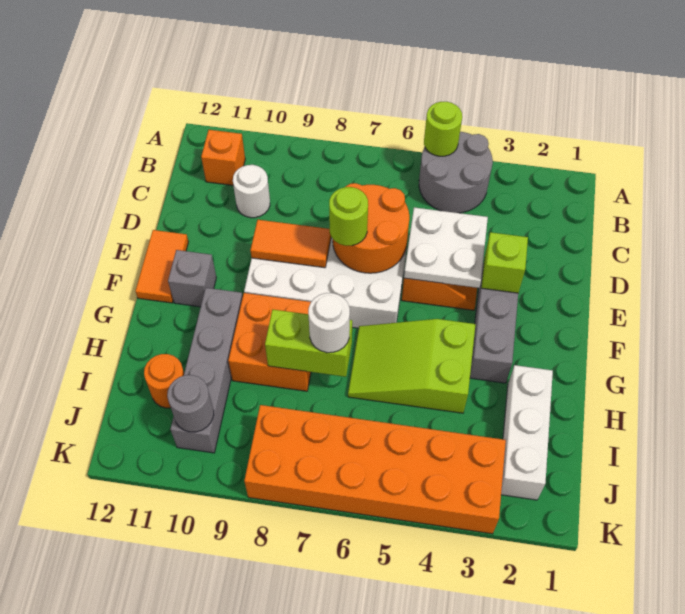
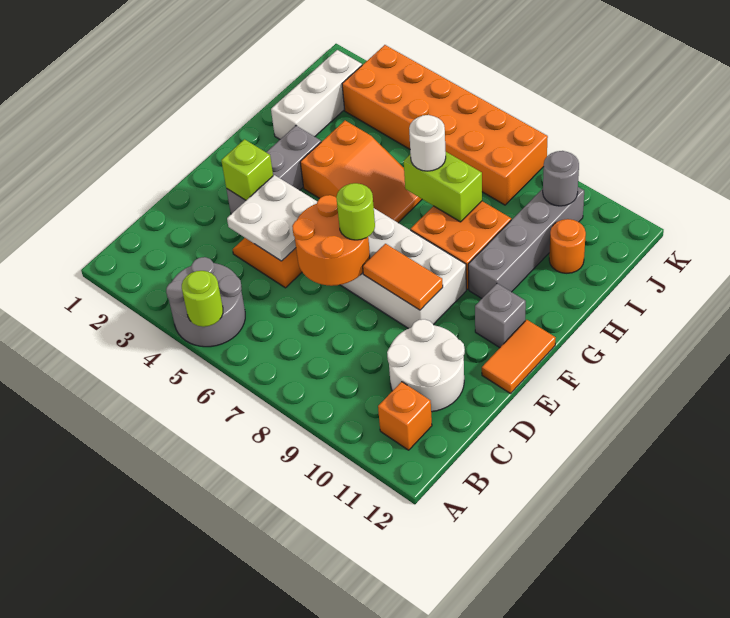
white round brick C10 level 1 -> white round brick C10:D11 level 1
lime slope G4:H6 level 1 top 4 -> orange slope G4:H6 level 1 top 4

